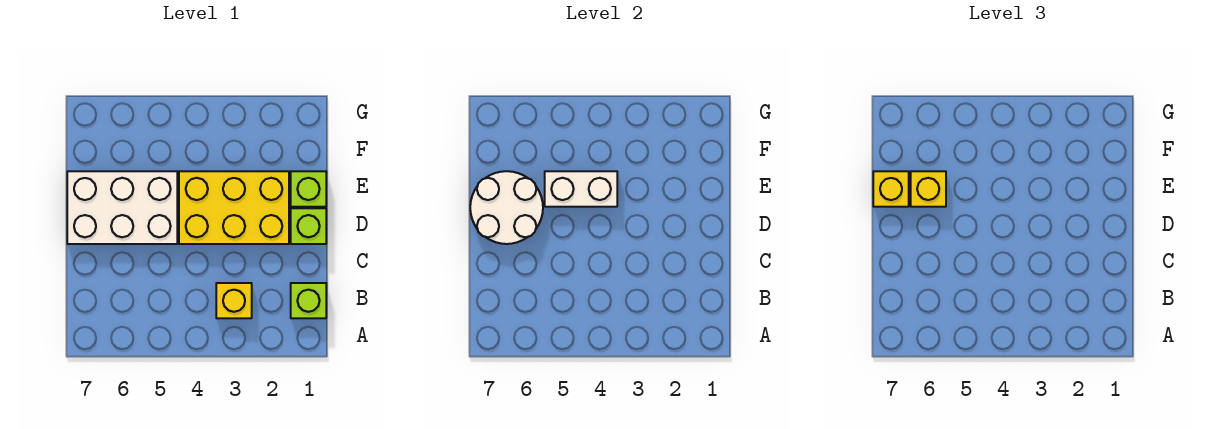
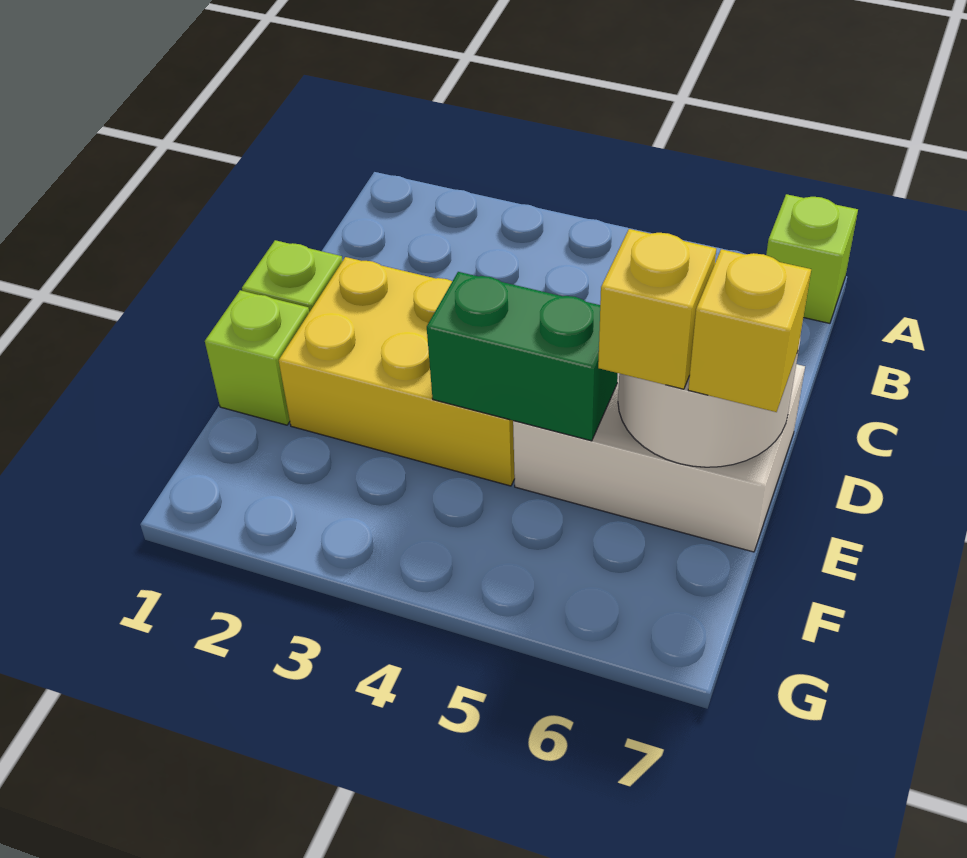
lime brick B1 level 1 -> lime brick A7 level 1
yellow brick B3 level 1 -> none
white brick E4:E5 level 2 -> green brick E4:E5 level 2

